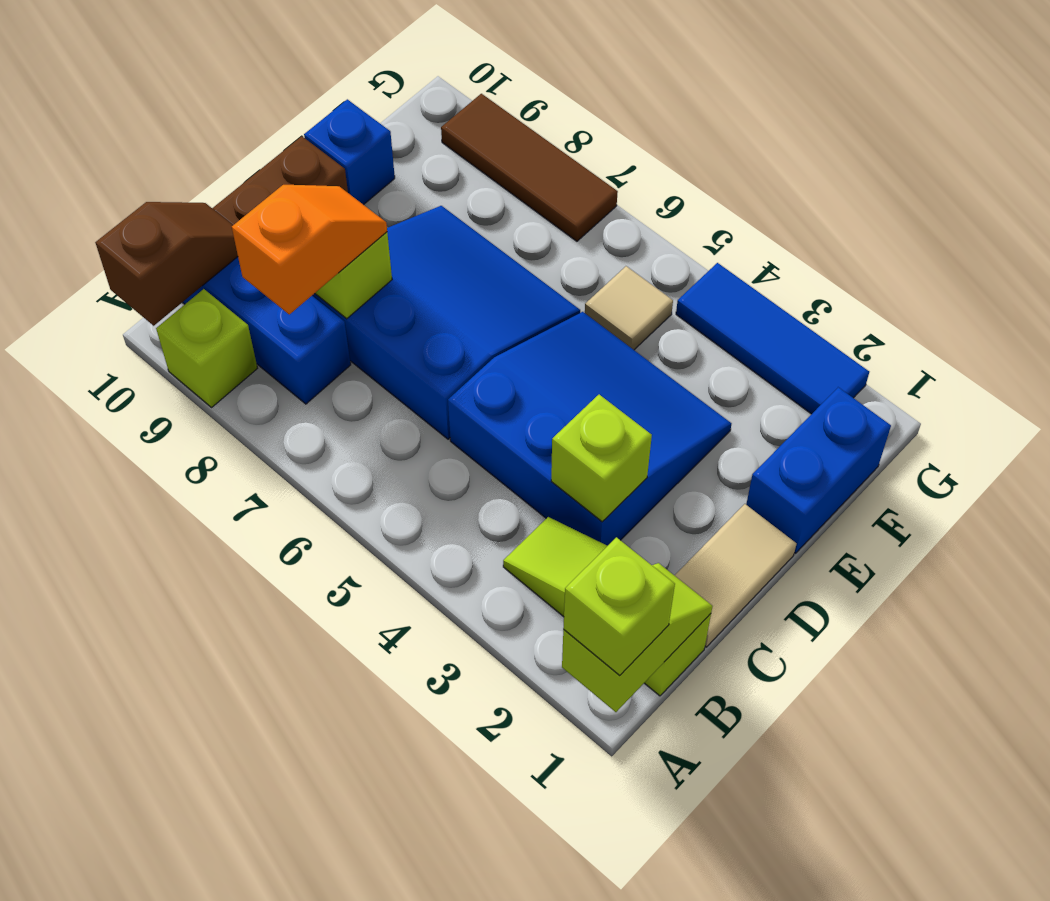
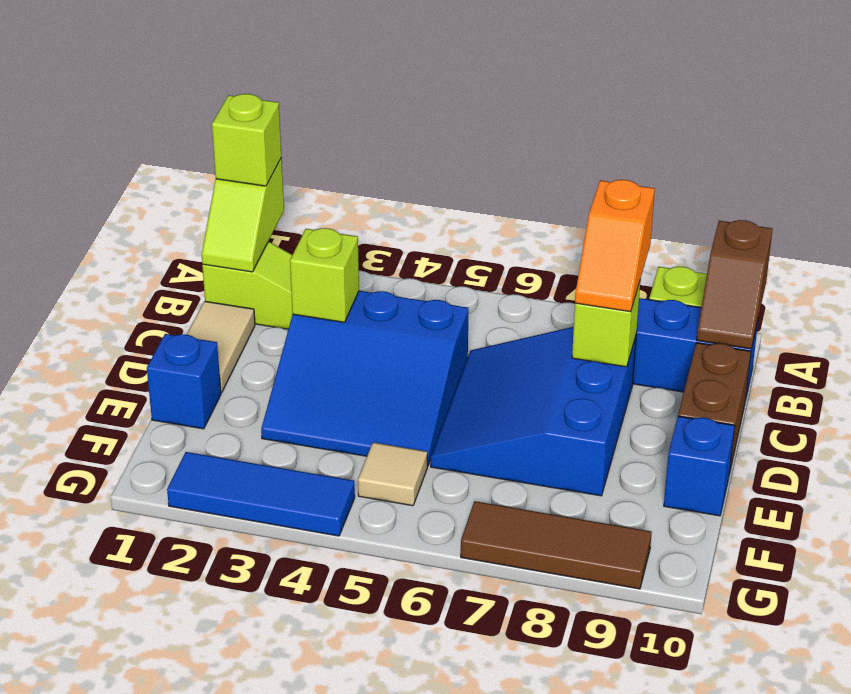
blue slope C6:E8 level 1 top C -> blue slope C6:E8 level 1 top 8
blue brick E1:F1 level 1 -> blue brick E1 level 1

